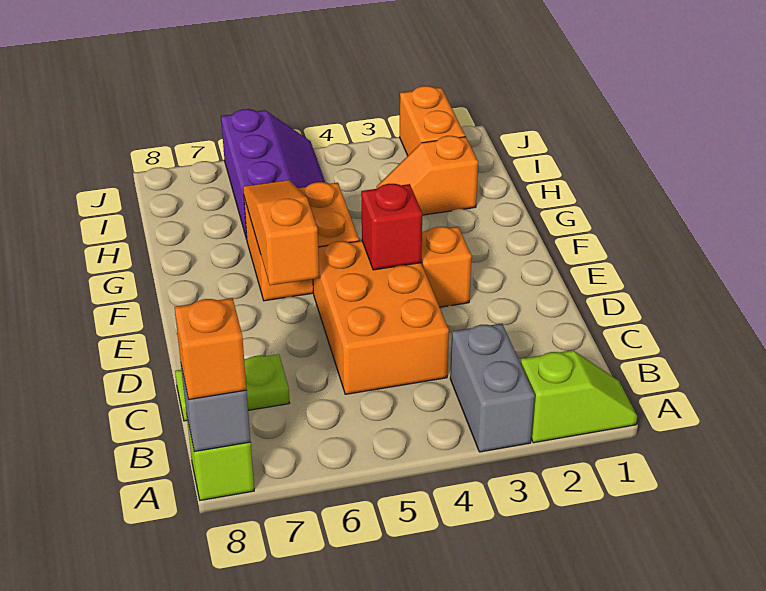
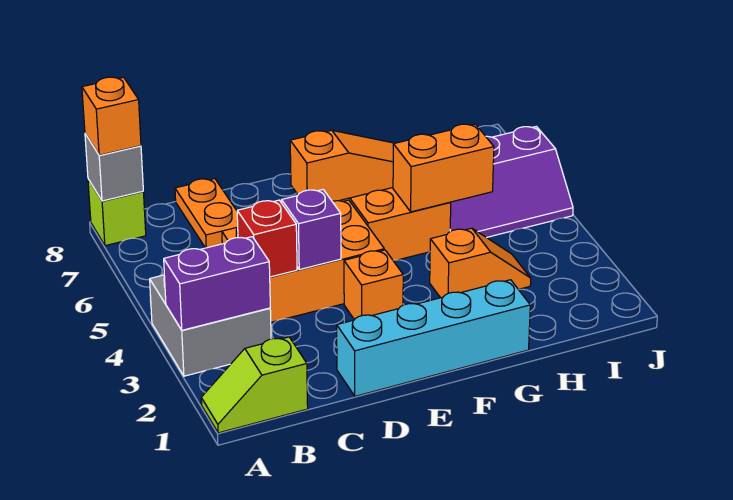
lime slope A1:A2 level 1 top 2 -> lime slope A1:B1 level 1 top B
grey brick A3:B3 level 1 -> grey brick A3:B4 level 1
none -> purple brick A3:B3 level 2
lime plate C7:C8 level 1 -> orange plate C7:C8 level 1
none -> cyan brick D1:G1 level 1
none -> purple brick D4 level 2
red brick E4 level 2 -> red brick C4 level 2
orange slope H2:H3 level 1 top 2 -> orange slope G3:H3 level 1 top G
orange brick I2:J2 level 1 -> orange brick G5:H5 level 2

